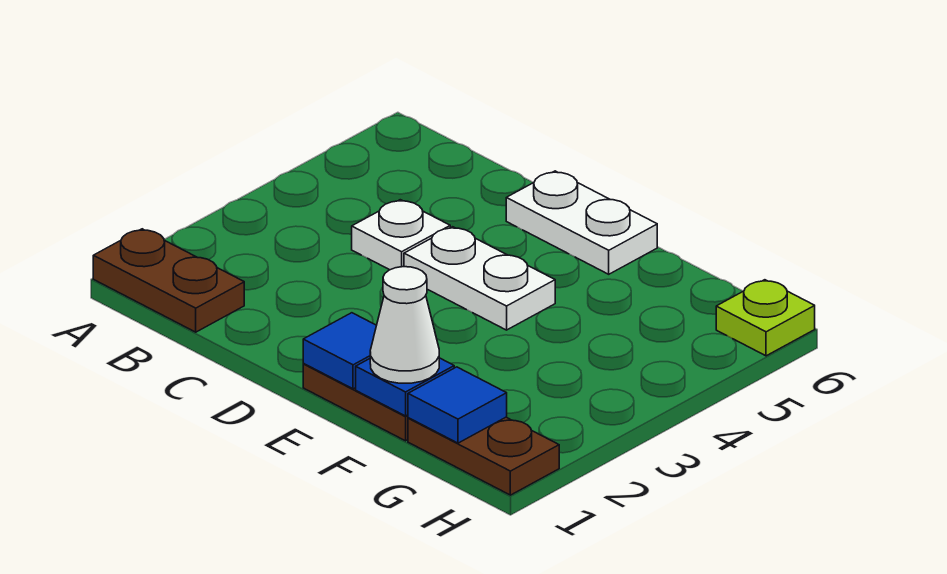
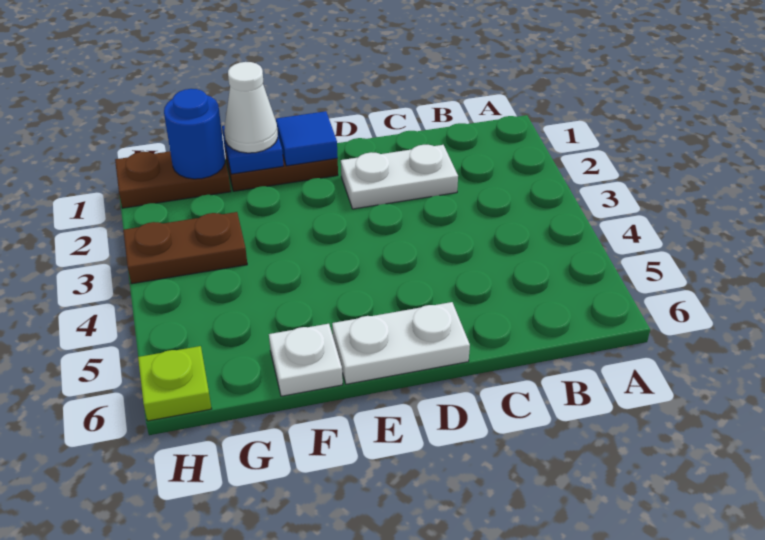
brown plate A1:B1 level 1 -> brown plate G3:H3 level 1
white plate C4 level 1 -> white plate F6 level 1
white plate D4:E4 level 1 -> white plate C2:D2 level 1
blue tile G1 level 2 -> blue round brick G1 level 2

